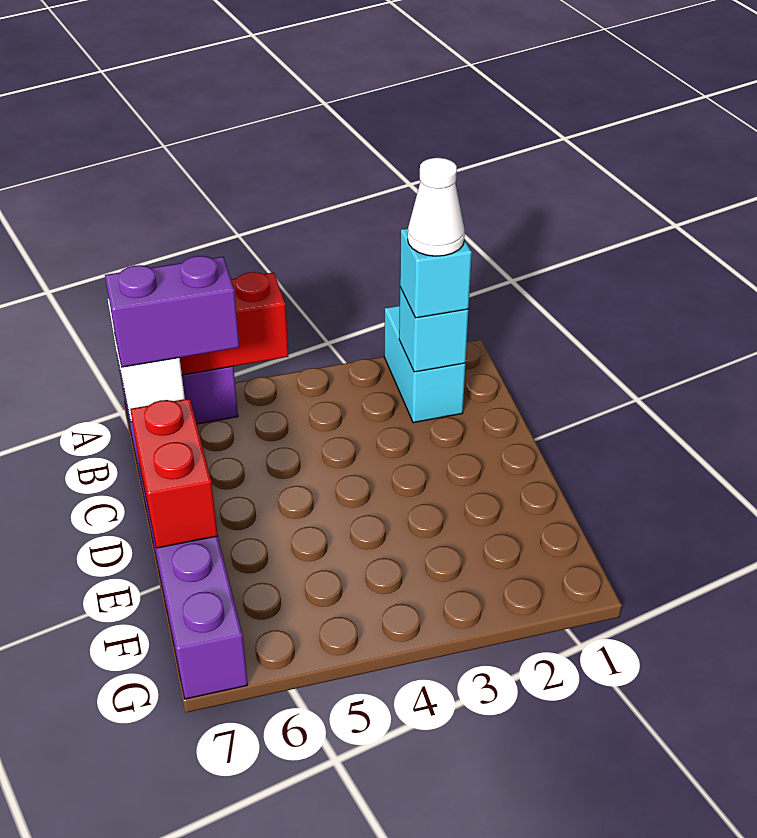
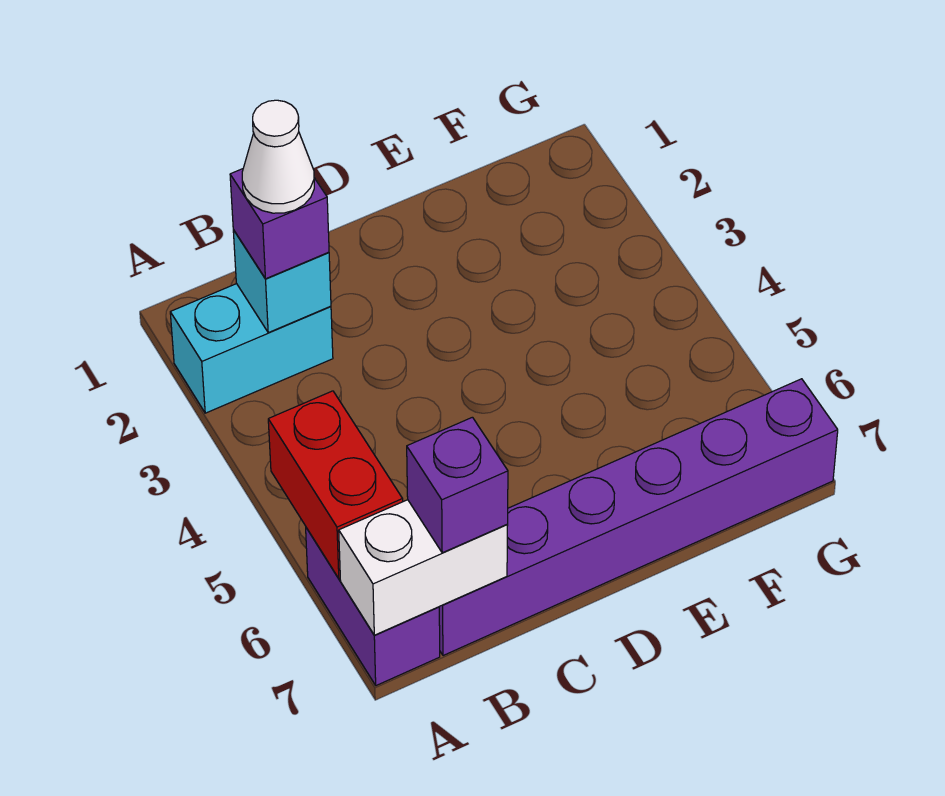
cyan brick B2 level 3 -> purple brick B2 level 3
purple brick B6:B7 level 3 -> purple brick B7 level 3
red brick D7:E7 level 2 -> none

